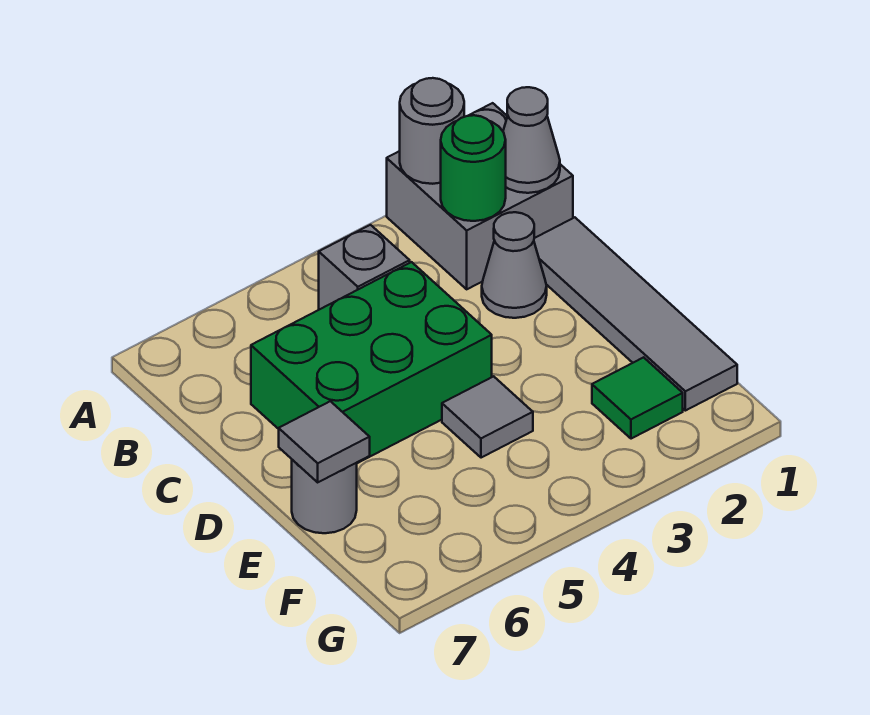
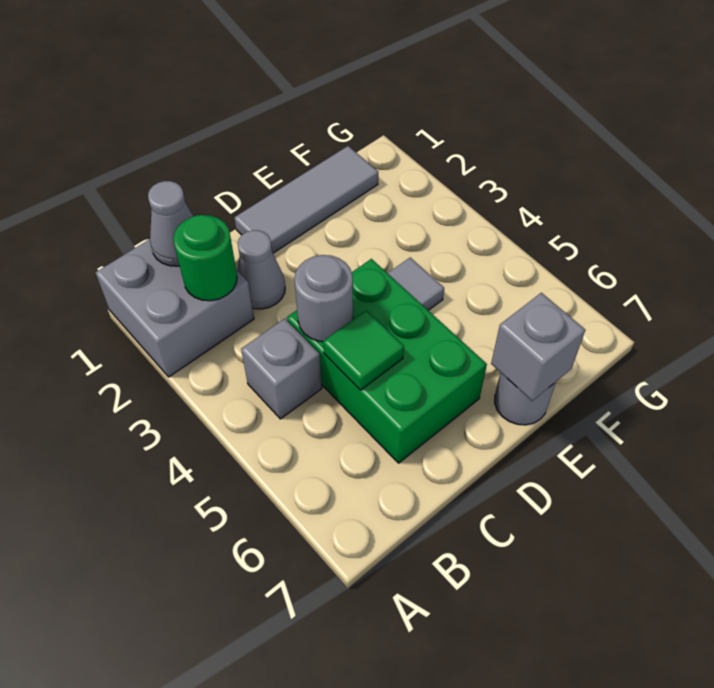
grey round brick A2 level 2 -> grey round brick C4 level 2
grey tile C1:F1 level 1 -> grey tile D1:F1 level 1
grey tile E7 level 2 -> grey brick E7 level 2
green tile F2 level 1 -> green tile C5 level 2

